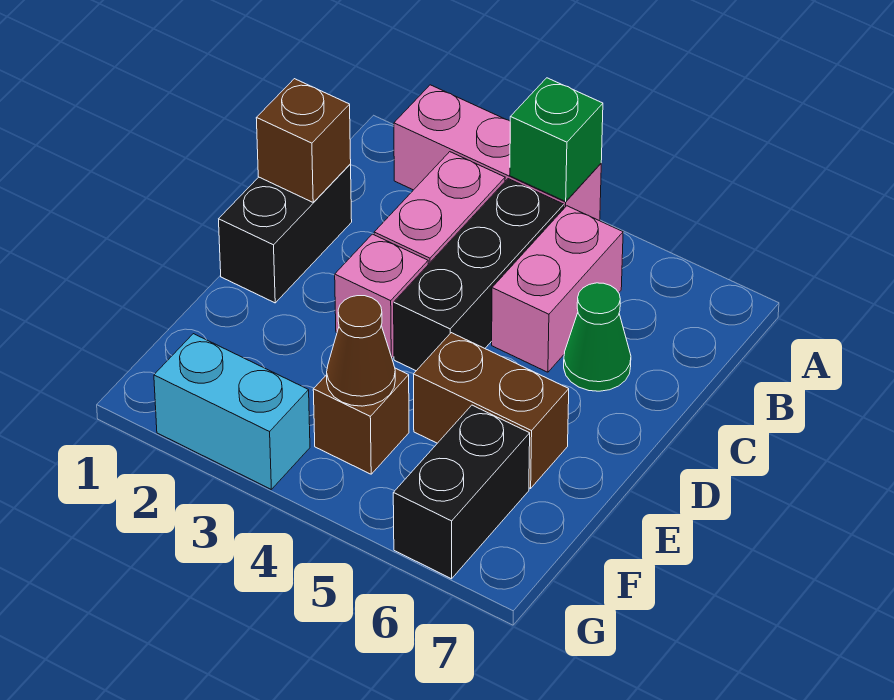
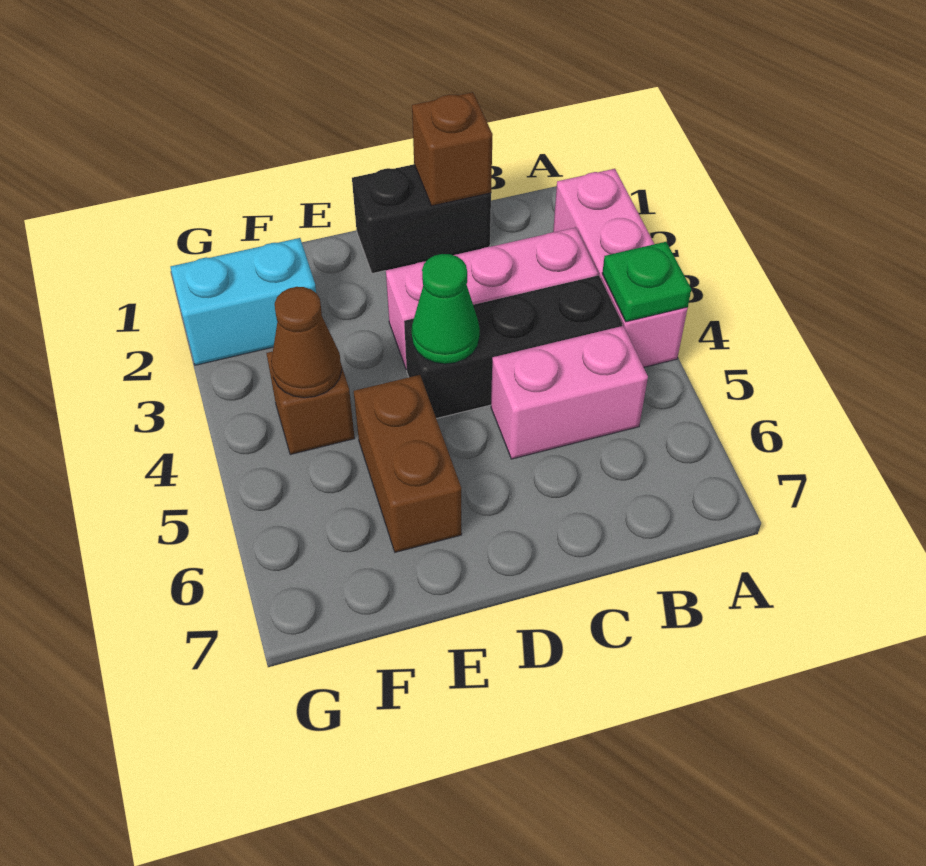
green brick A4 level 2 -> green plate A4 level 2
green cone C6 level 1 -> green cone D4 level 2
black brick F6:G6 level 1 -> none
cyan brick G2:G3 level 1 -> cyan brick F2:G2 level 1

